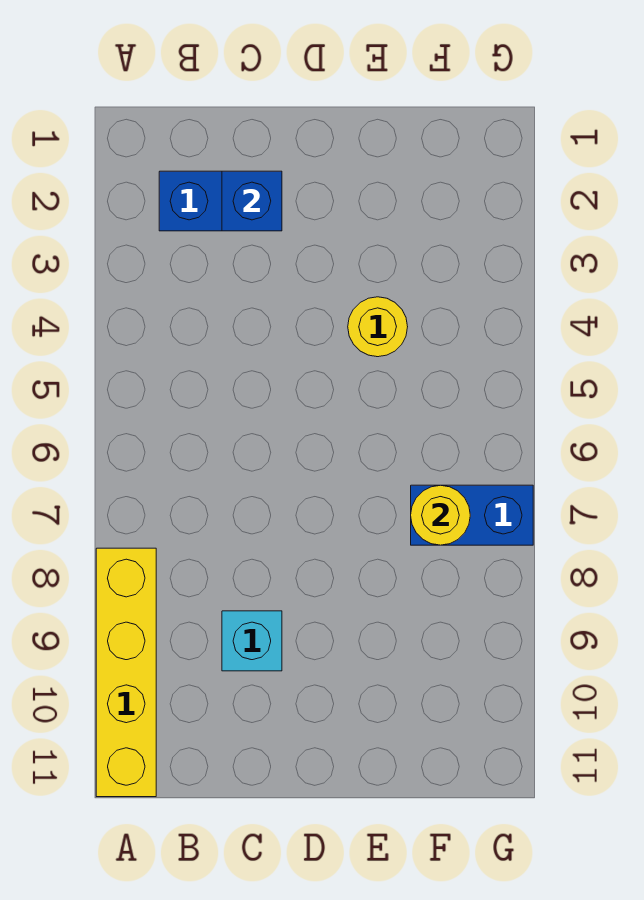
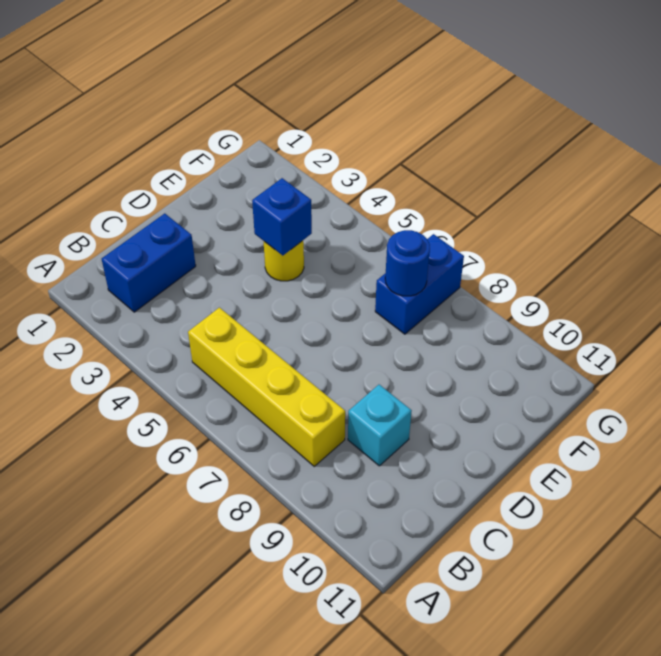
yellow brick A8:A11 level 1 -> yellow brick B5:B8 level 1
blue brick C2 level 2 -> blue brick E4 level 2
yellow round brick F7 level 2 -> blue round brick F7 level 2

